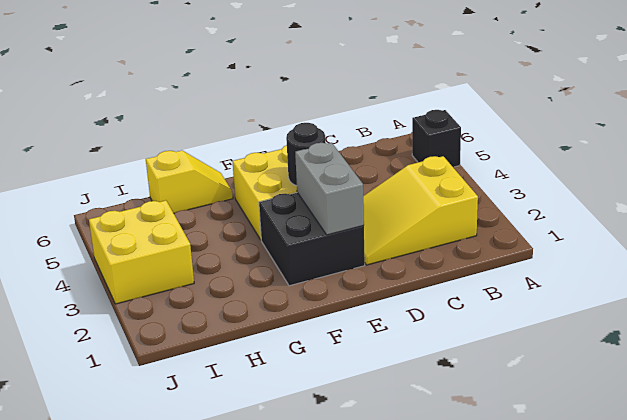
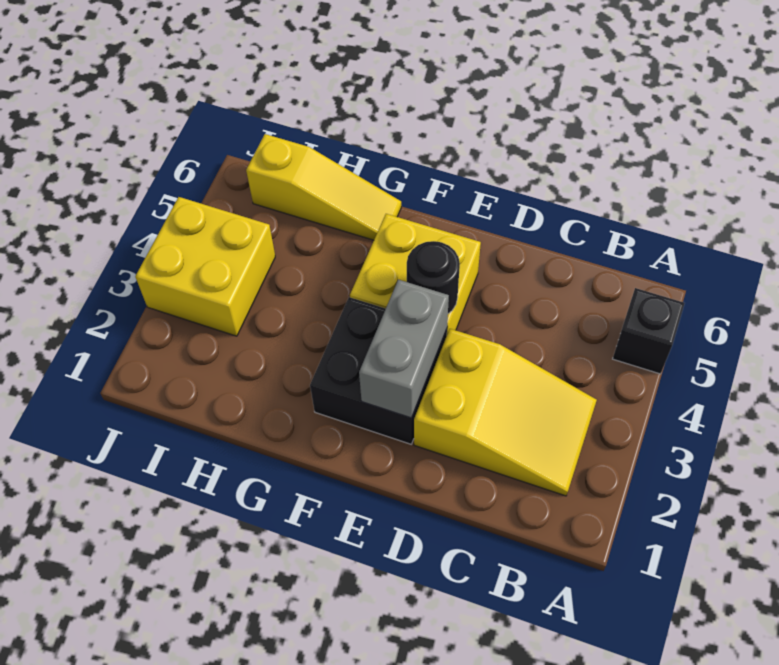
yellow slope B2:D3 level 1 top B -> yellow slope B2:D3 level 1 top D
yellow slope G6:H6 level 1 top H -> yellow slope G6:I6 level 1 top I

